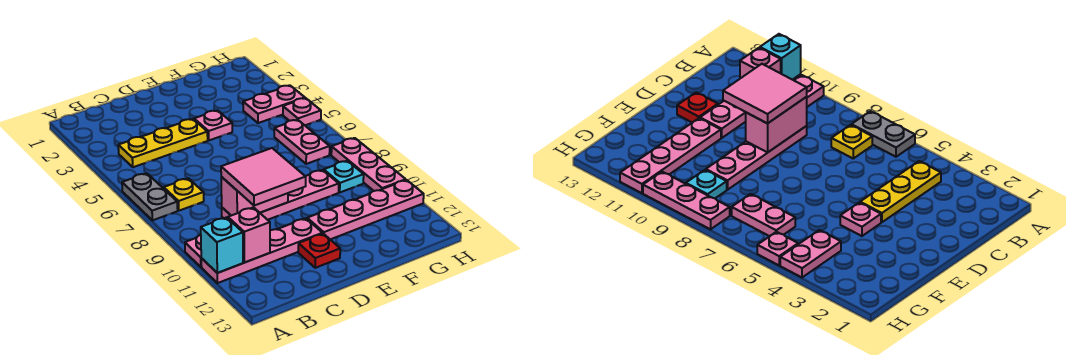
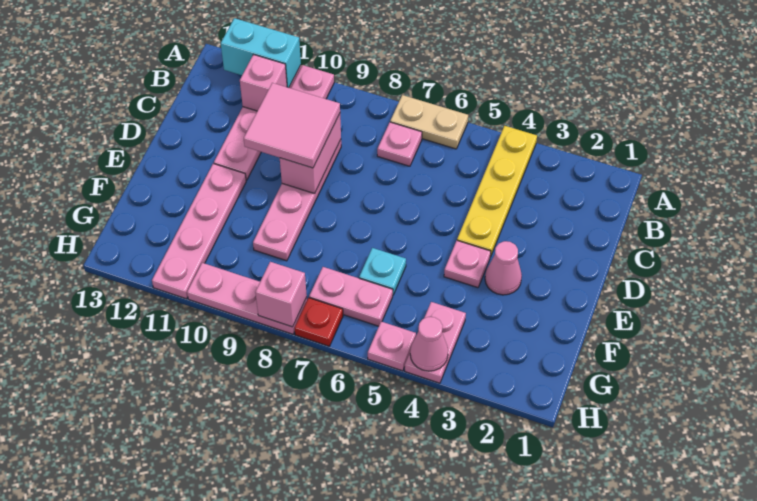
grey plate A6:A7 level 1 -> tan plate A6:A7 level 1
cyan brick A11 level 2 -> cyan brick A11:A12 level 2
yellow plate B4:D4 level 1 -> yellow plate A4:D4 level 1
yellow plate B7 level 1 -> pink plate B7 level 1
red plate D12 level 1 -> red plate H7 level 1
none -> pink cone E3 level 1
cyan plate G9 level 1 -> cyan plate F6 level 1
none -> pink cone H4 level 2
none -> pink brick H8 level 2

